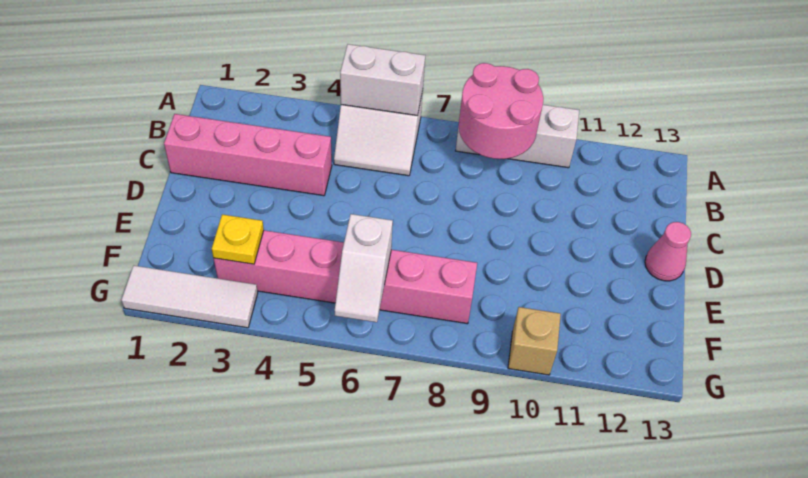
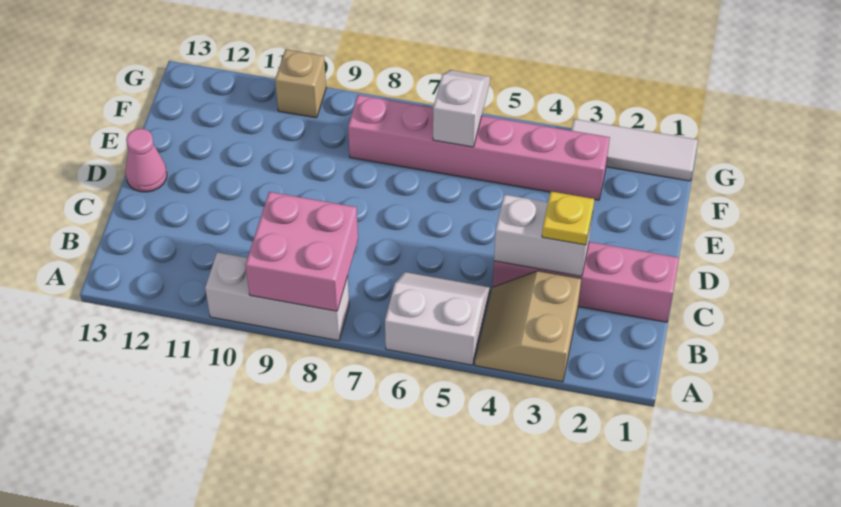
none -> tan slope A3:B4 level 1 top 3
white brick A5:A6 level 2 -> white brick C3:C4 level 2
pink round brick A8:B9 level 2 -> pink brick A8:B9 level 2
yellow plate F3 level 2 -> yellow plate C3 level 3

